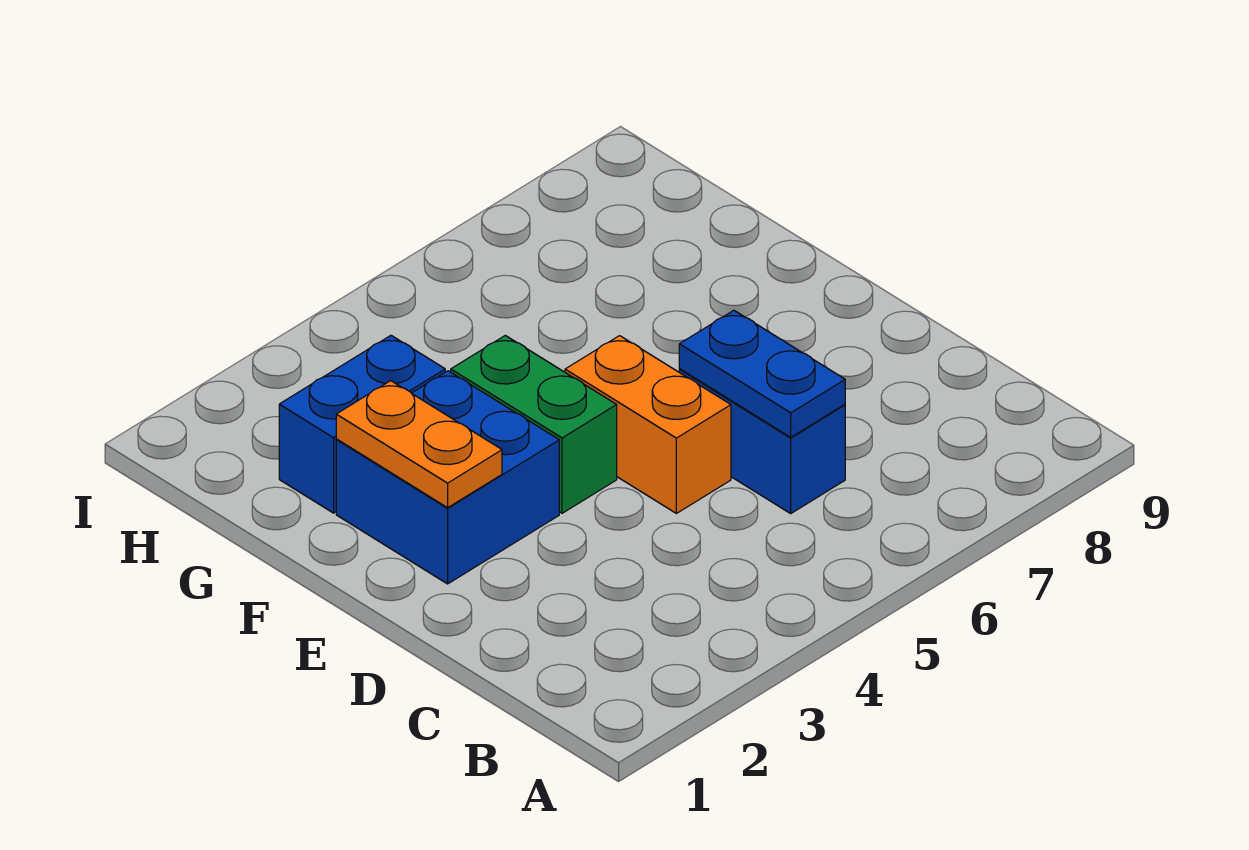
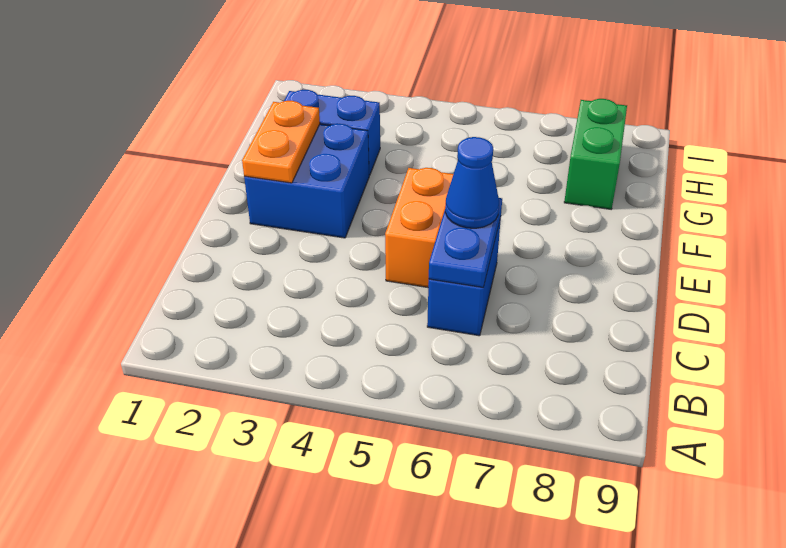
none -> blue cone D6 level 3
green brick E4:F4 level 1 -> green brick G8:H8 level 1

